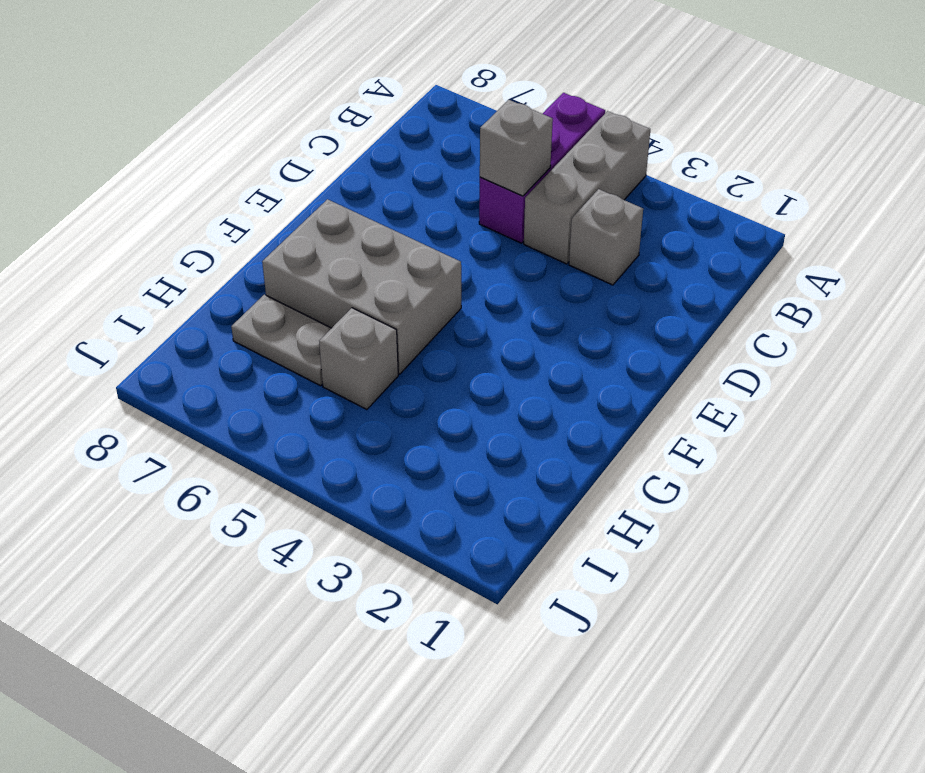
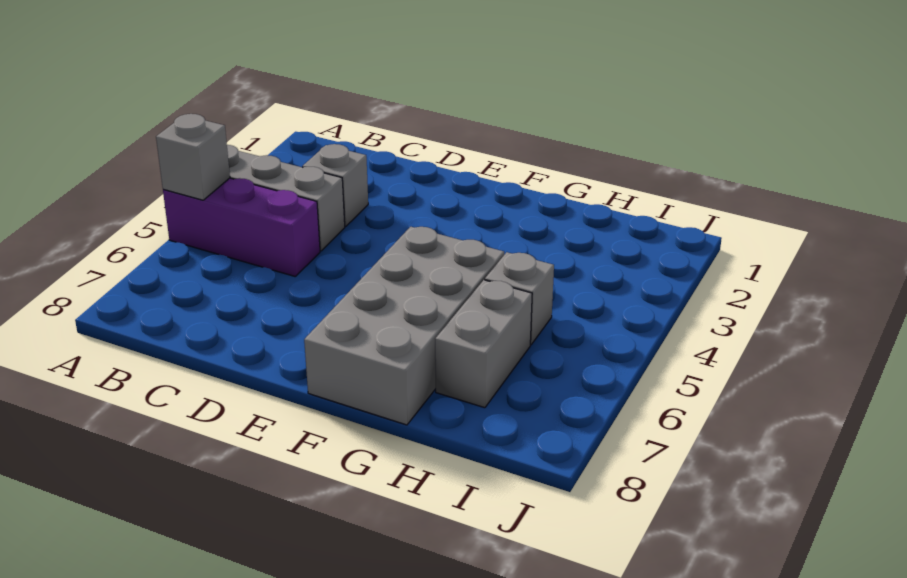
grey brick C5 level 2 -> grey brick A5 level 2
grey brick F5:G7 level 1 -> grey brick F5:G8 level 1
grey plate H6:H7 level 1 -> grey brick H6:H7 level 1

